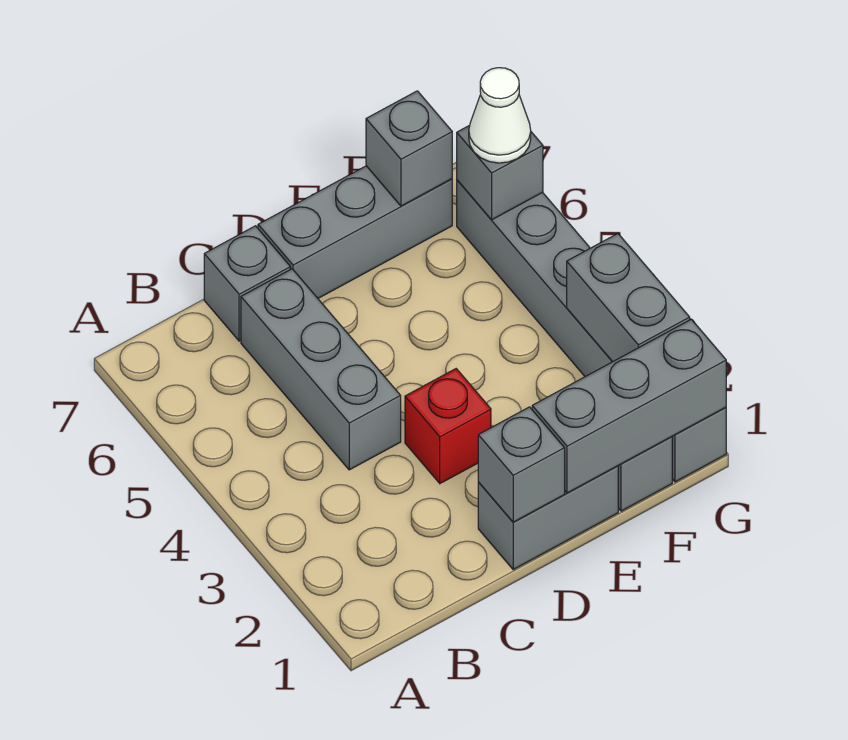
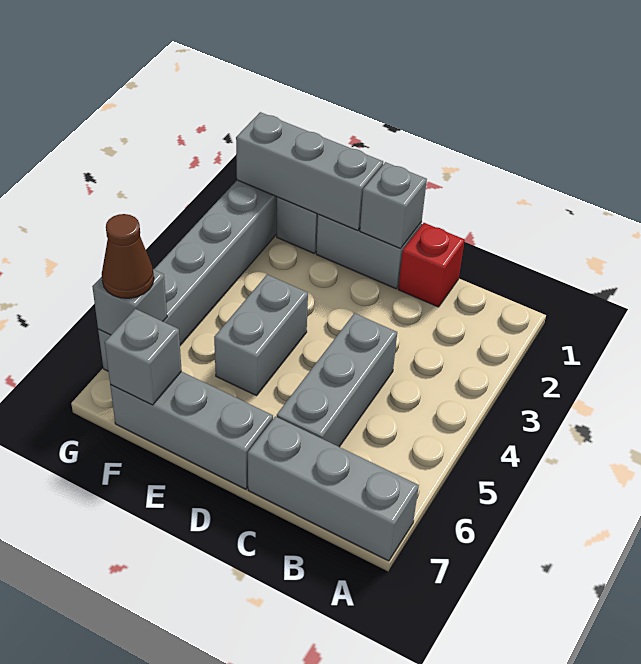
grey brick C7 level 1 -> grey brick A7:C7 level 1
red brick D3 level 1 -> red brick C1 level 1
grey brick G2:G3 level 2 -> grey brick E4:E5 level 1
white cone G6 level 3 -> brown cone G6 level 3

